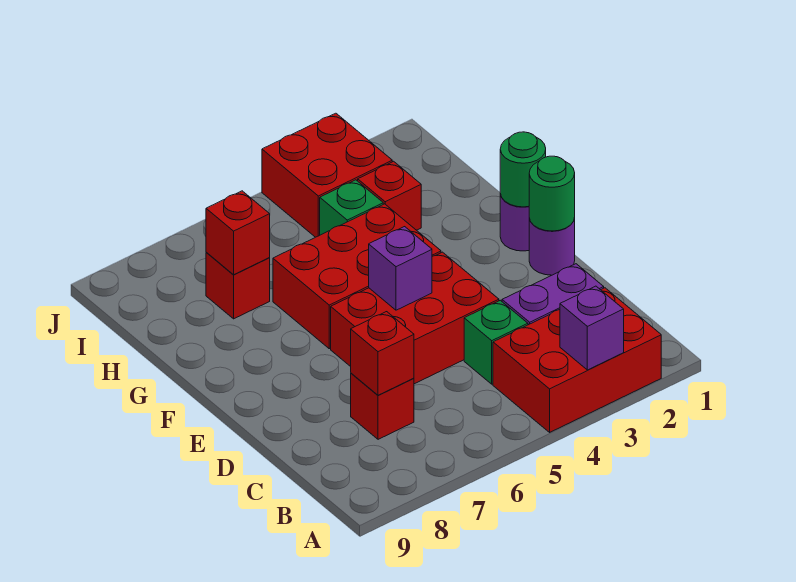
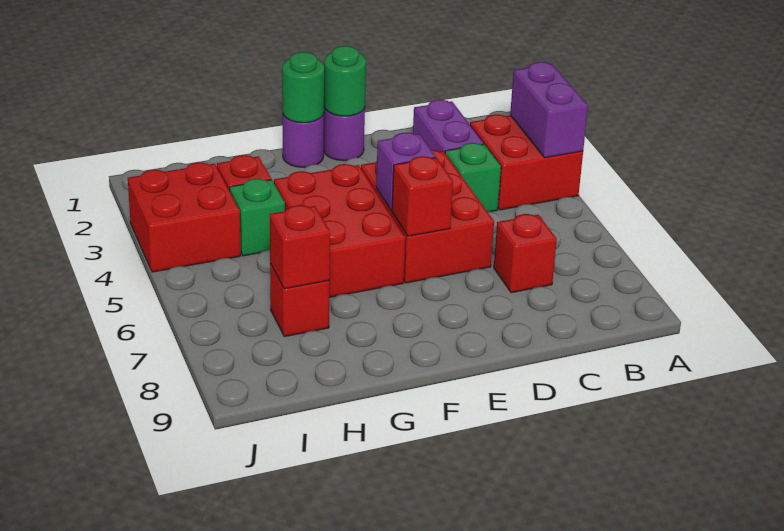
red brick A2:B4 level 1 -> red brick A3:B4 level 1
purple brick A3 level 2 -> purple brick A3:A4 level 2
red brick C7 level 2 -> red brick E6 level 2

